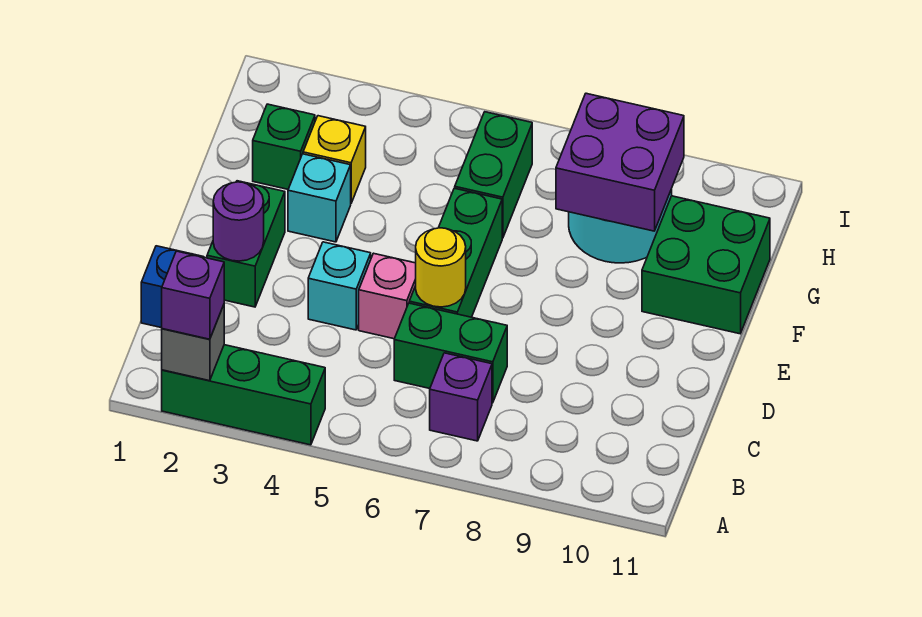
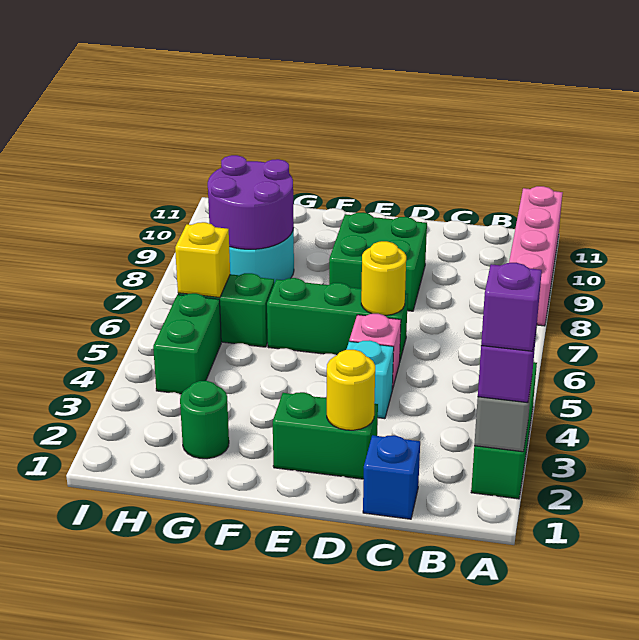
none -> pink brick A8:A11 level 1
purple brick B7 level 1 -> purple brick A2 level 4
green brick C6:C7 level 1 -> green brick H4:H5 level 1
purple round brick D2 level 2 -> yellow round brick D2 level 2
cyan brick F3 level 1 -> none
green brick F10:G11 level 1 -> green brick D8:E9 level 1
green brick G2 level 1 -> green round brick G2 level 1
yellow brick G3 level 1 -> yellow brick H6 level 2
purple brick G8:H9 level 2 -> purple round brick G8:H9 level 2

